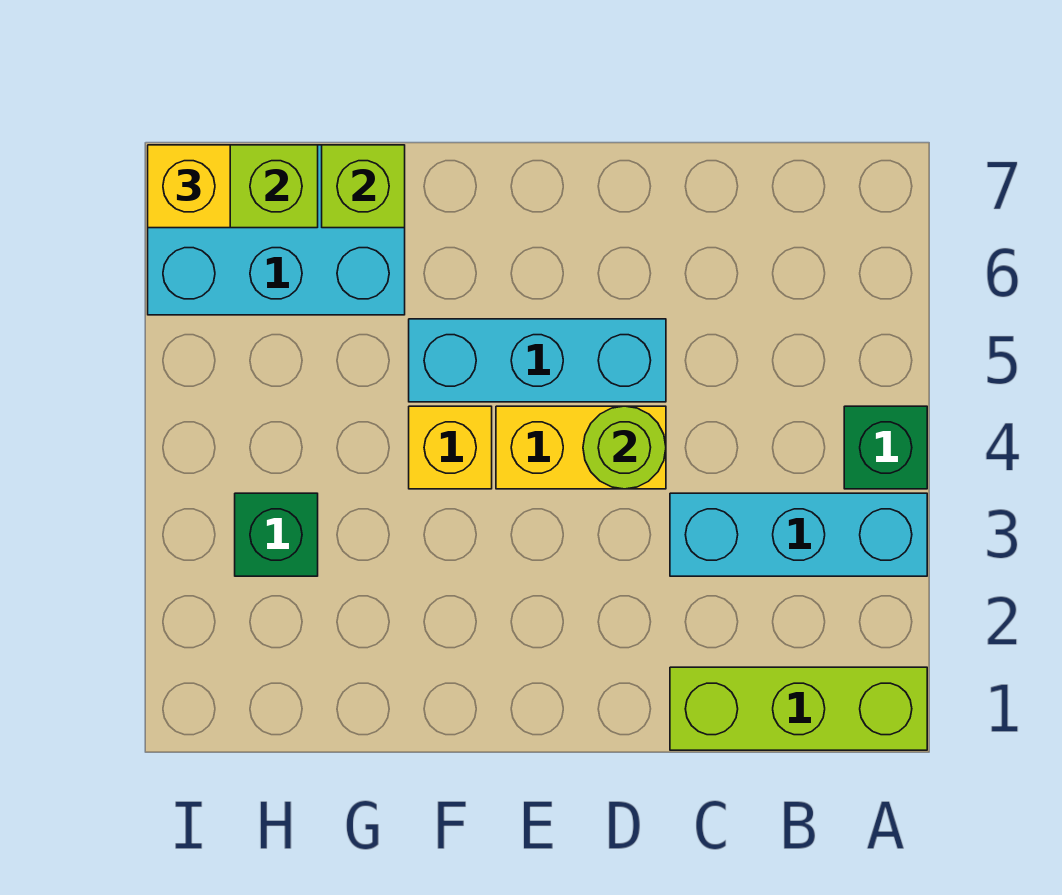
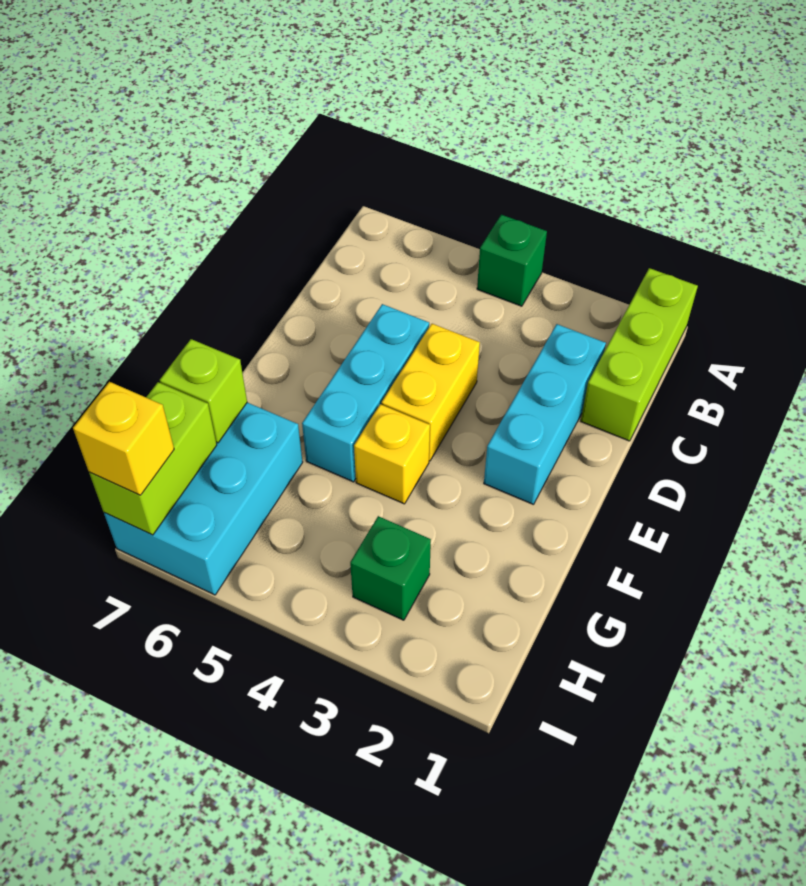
cyan brick A3:C3 level 1 -> cyan brick C2:E2 level 1
lime round brick D4 level 2 -> none

